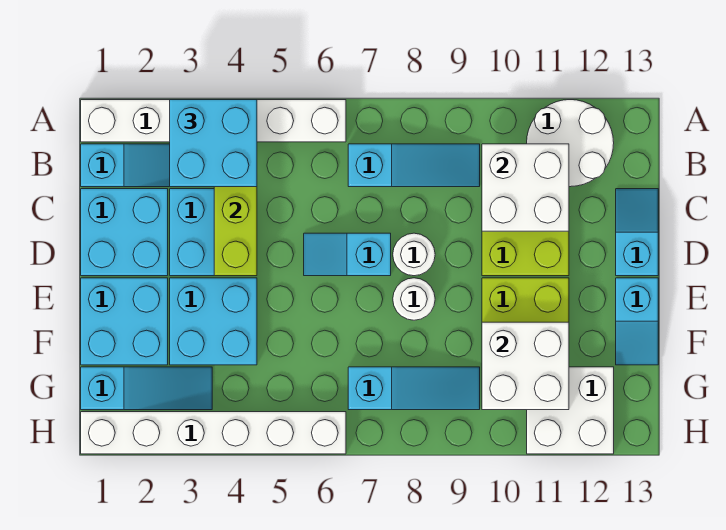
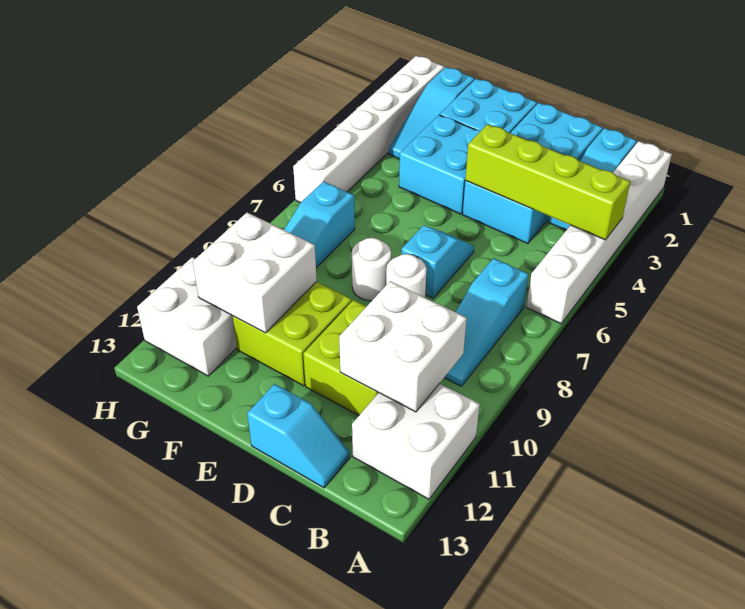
cyan brick A3:B4 level 3 -> none
white round brick A11:B12 level 1 -> white brick A11:B12 level 1
cyan slope E13:F13 level 1 top E -> none

